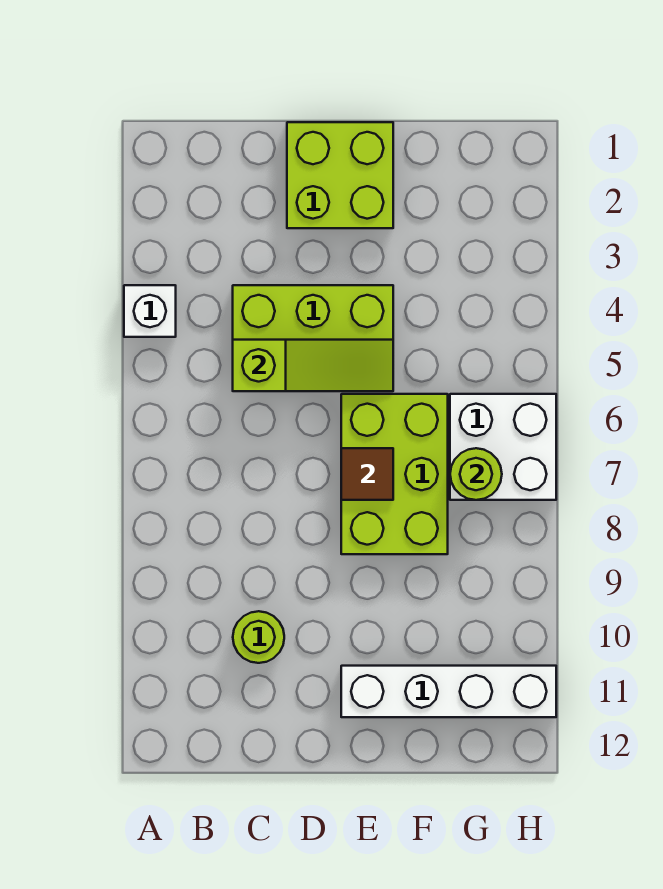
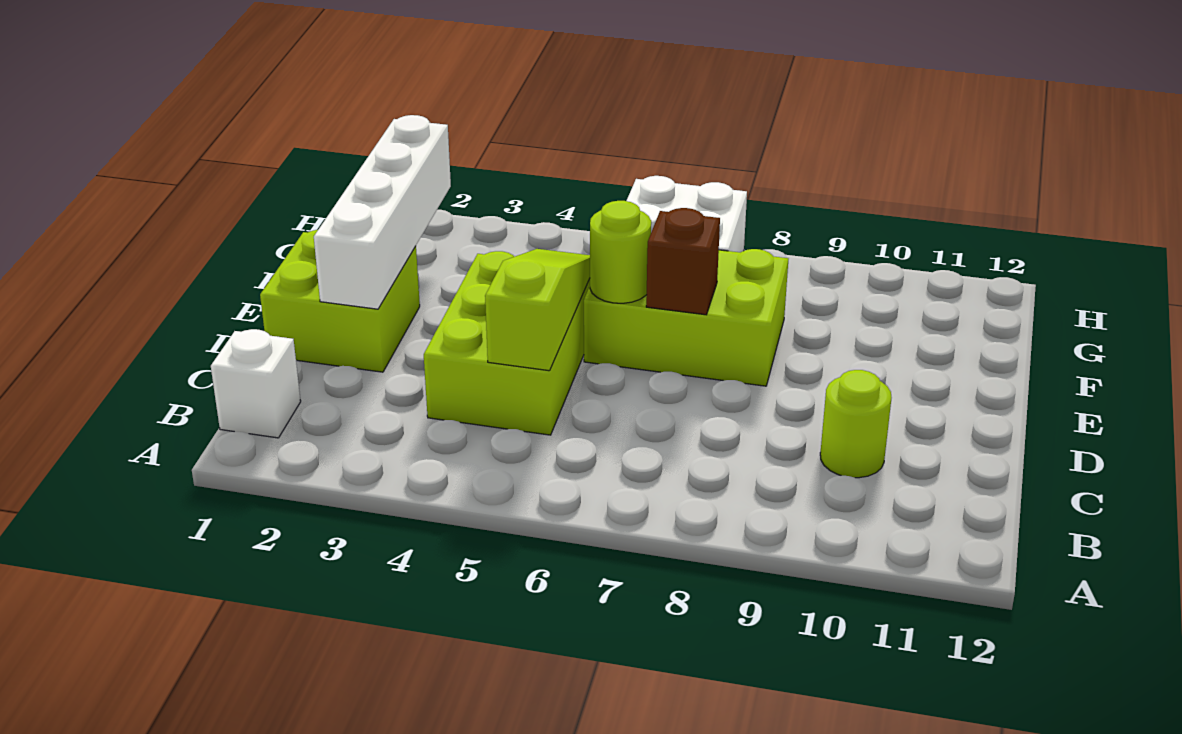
white brick A4 level 1 -> white brick B1 level 1
brown tile E7 level 2 -> brown brick E7 level 2
white brick E11:H11 level 1 -> white brick D2:G2 level 2
lime round brick G7 level 2 -> lime round brick E6 level 2

